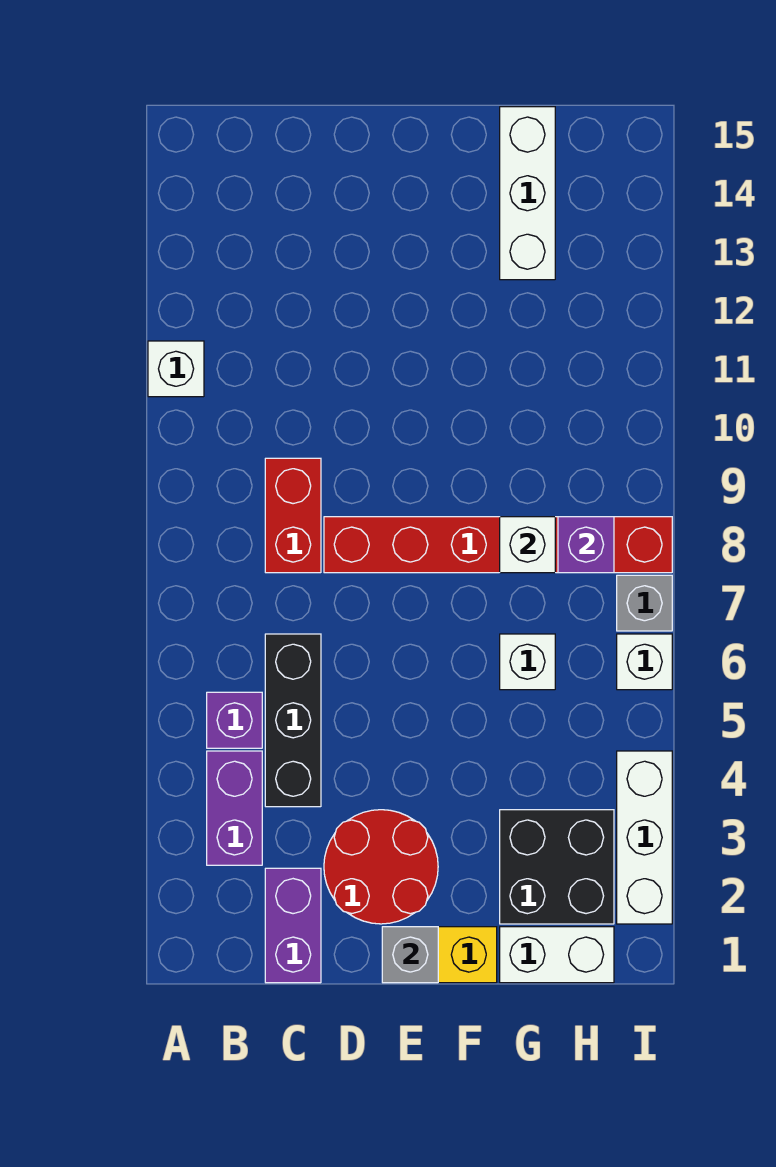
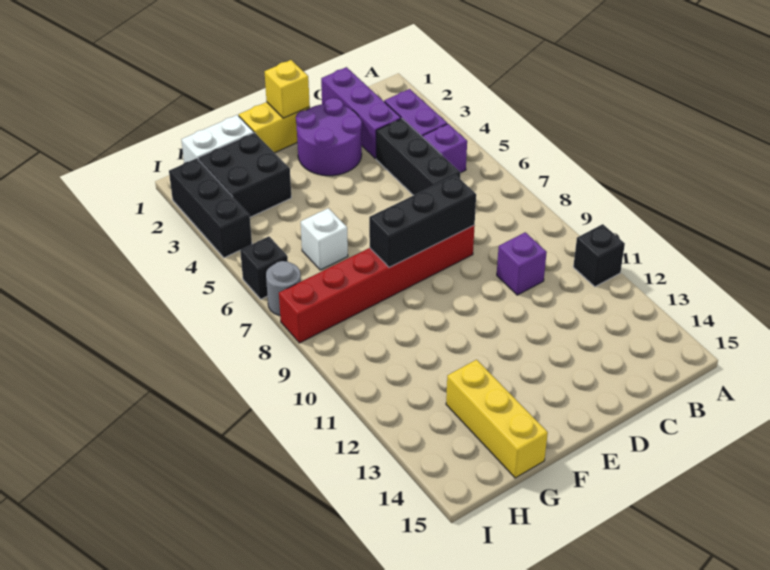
white brick A11 level 1 -> black brick A11 level 1
purple brick C1:C2 level 1 -> purple brick C1:C3 level 1
red brick C8:C9 level 1 -> none
red round brick D2:E3 level 1 -> purple round brick D2:E3 level 1
none -> black brick D8:F8 level 2
grey brick E1 level 2 -> yellow brick E1 level 2
white brick G8 level 2 -> none
white brick G13:G15 level 1 -> yellow brick G13:G15 level 1
purple brick H8 level 2 -> purple brick C10 level 1
white brick I2:I4 level 1 -> black brick I2:I4 level 1
white brick I6 level 1 -> black brick I6 level 1
grey brick I7 level 1 -> grey round brick I7 level 1

